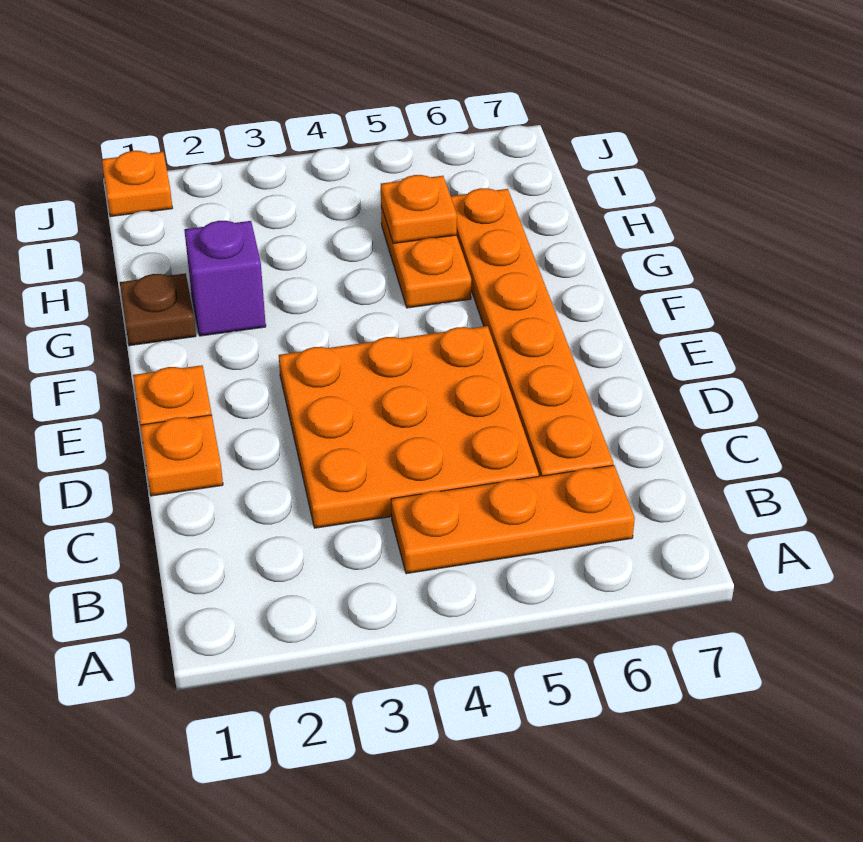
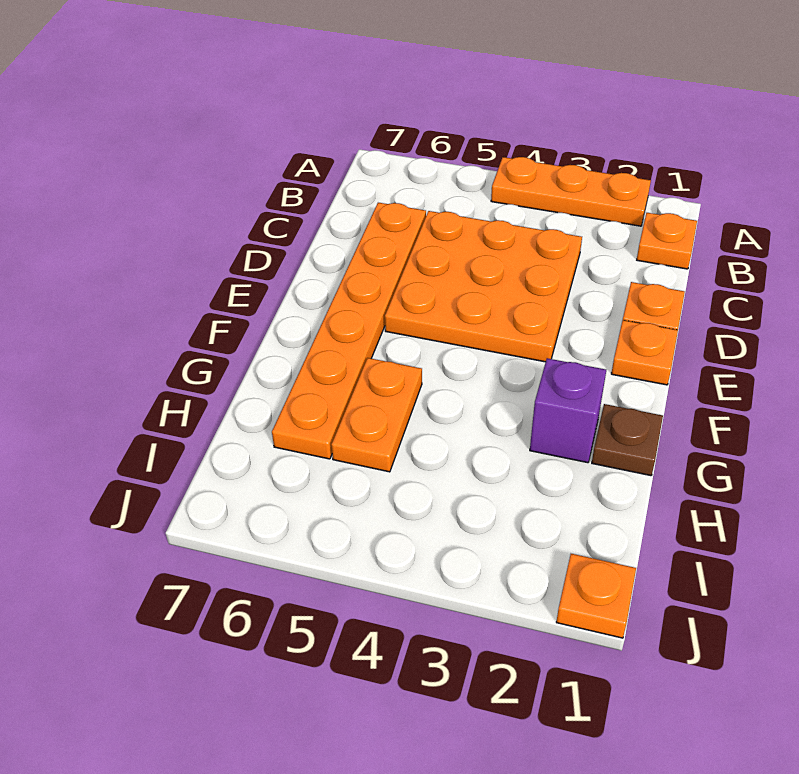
orange plate B4:B6 level 1 -> orange plate A2:A4 level 1
orange plate H5 level 2 -> orange plate B1 level 1

